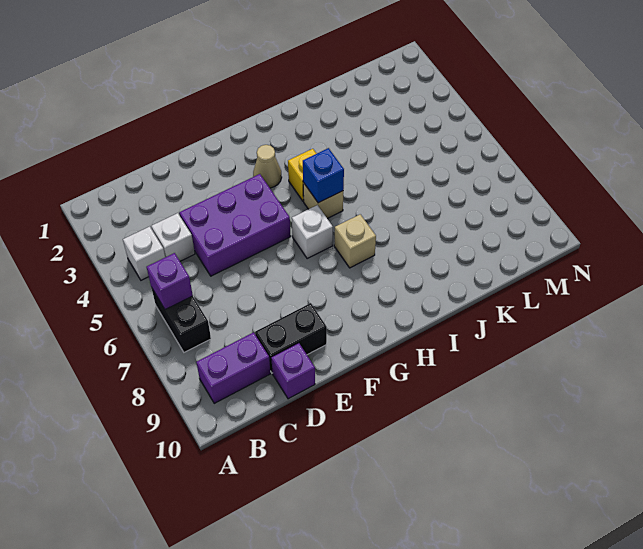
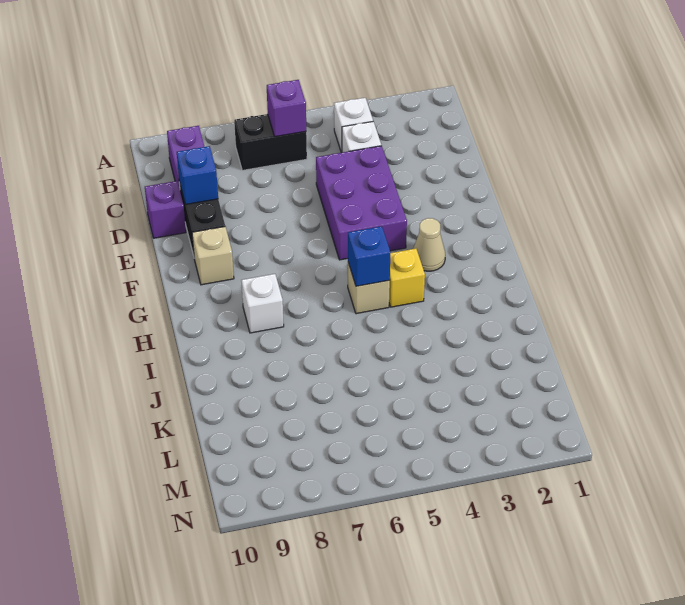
none -> blue brick D9 level 2
white brick G6 level 1 -> white brick H8 level 1
tan brick H7 level 1 -> tan brick F9 level 1

